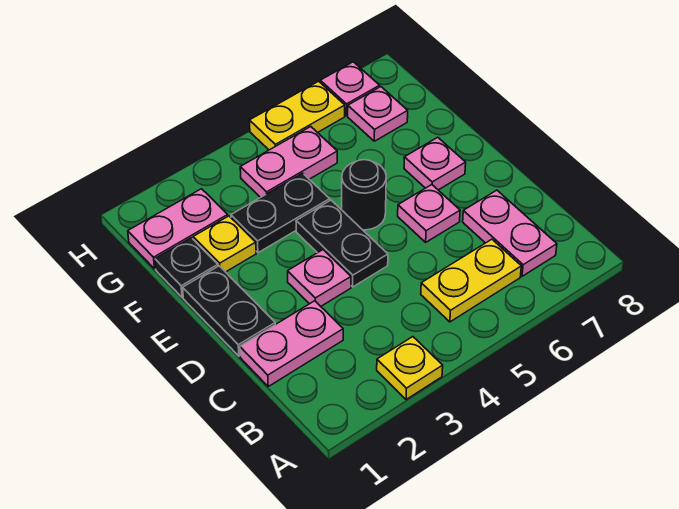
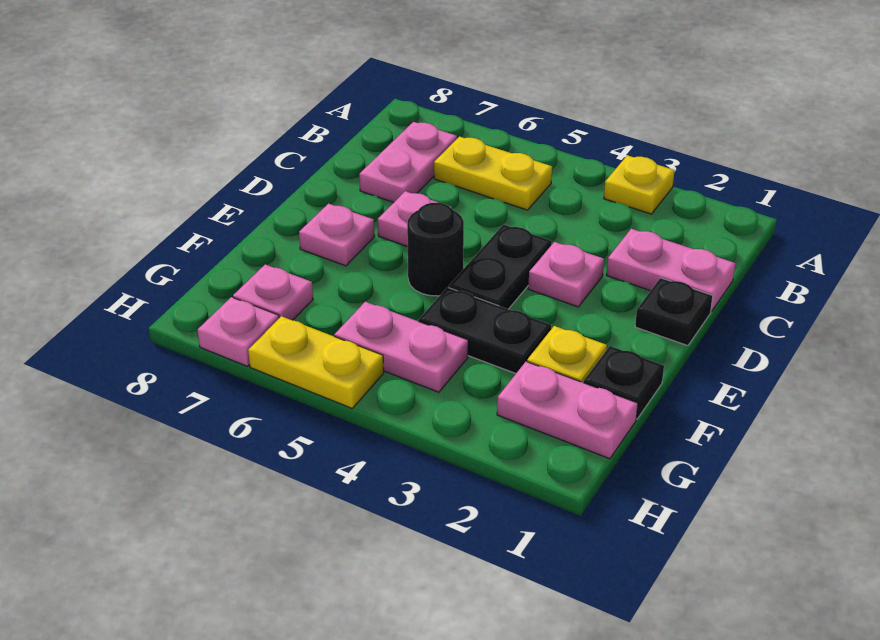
black plate D1:E1 level 1 -> black plate D1 level 1

